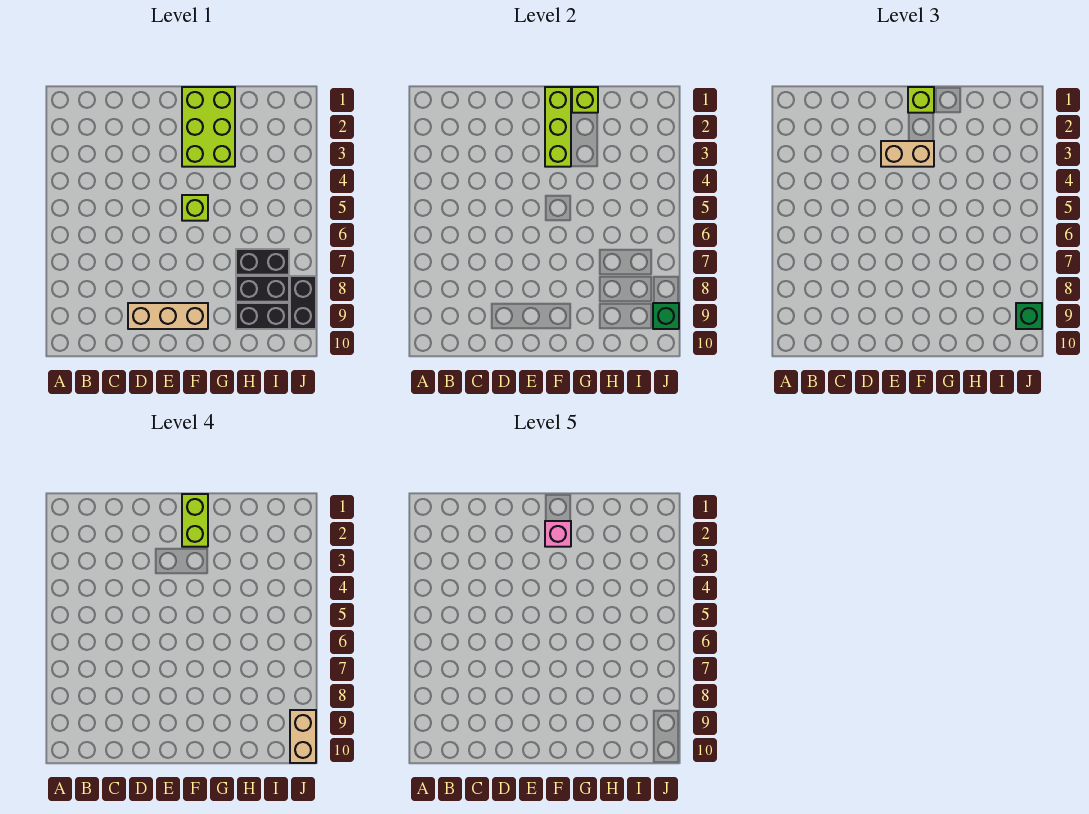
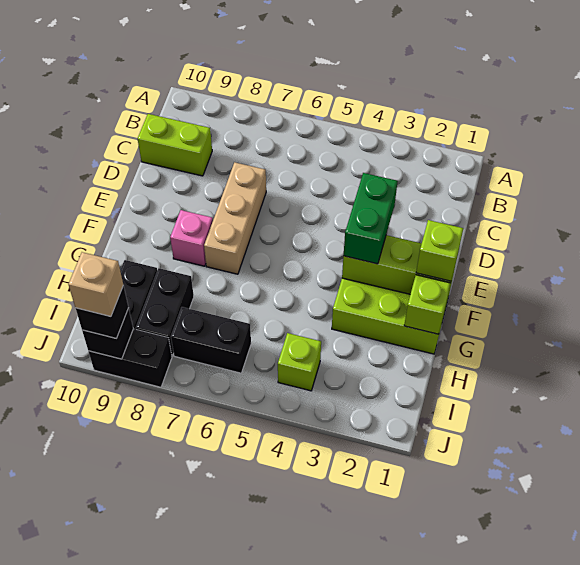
tan brick D9:F9 level 1 -> tan brick D7:F7 level 1
tan brick E3:F3 level 3 -> green brick E3:F3 level 3
lime brick F1:F2 level 4 -> lime brick C9:C10 level 1
pink brick F2 level 5 -> pink brick F8 level 1
lime brick F5 level 1 -> lime brick I4 level 1
black brick H7:I7 level 1 -> black brick I6:I7 level 1
green brick J9 level 2 -> black brick J9 level 2
green brick J9 level 3 -> black brick J9 level 3
tan brick J9:J10 level 4 -> tan brick J9 level 4

